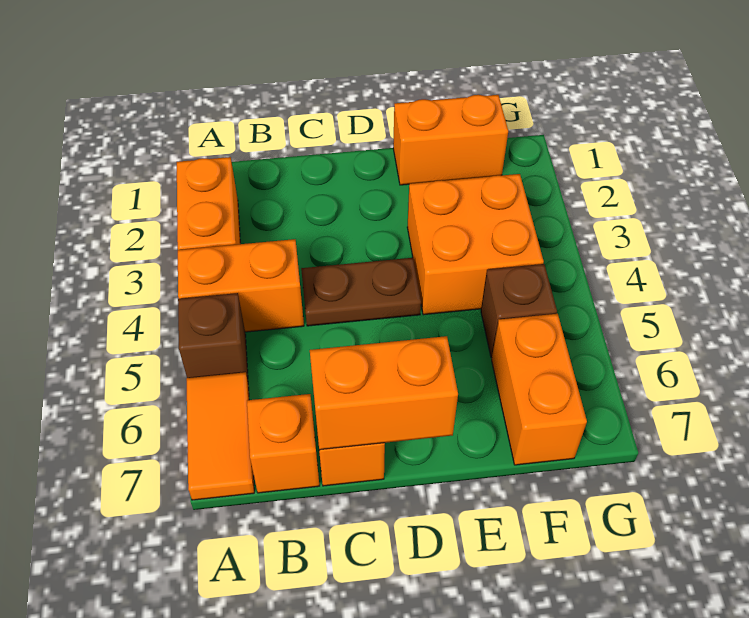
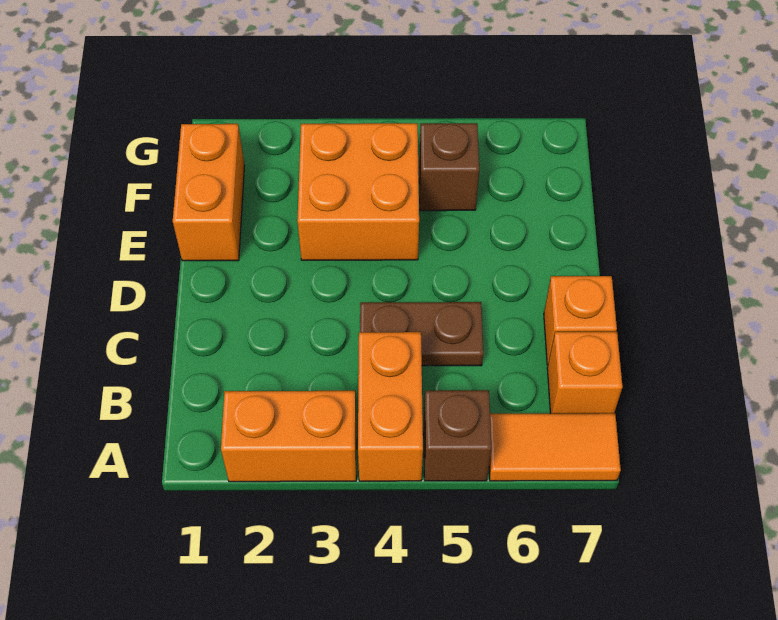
brown plate C4:D4 level 1 -> brown plate C4:C5 level 1
orange brick C7:D7 level 2 -> none
orange brick F6:F7 level 1 -> none

